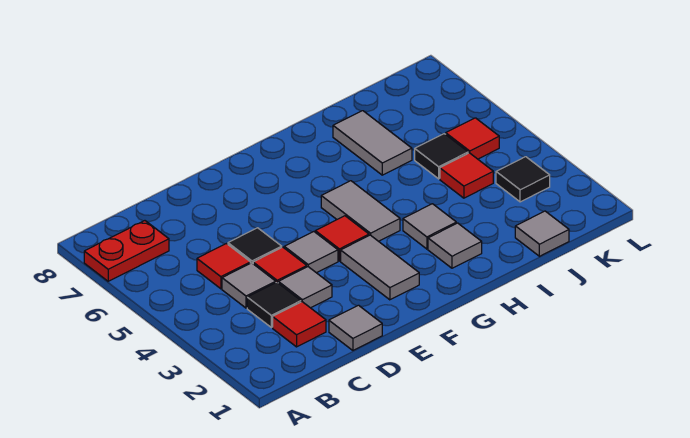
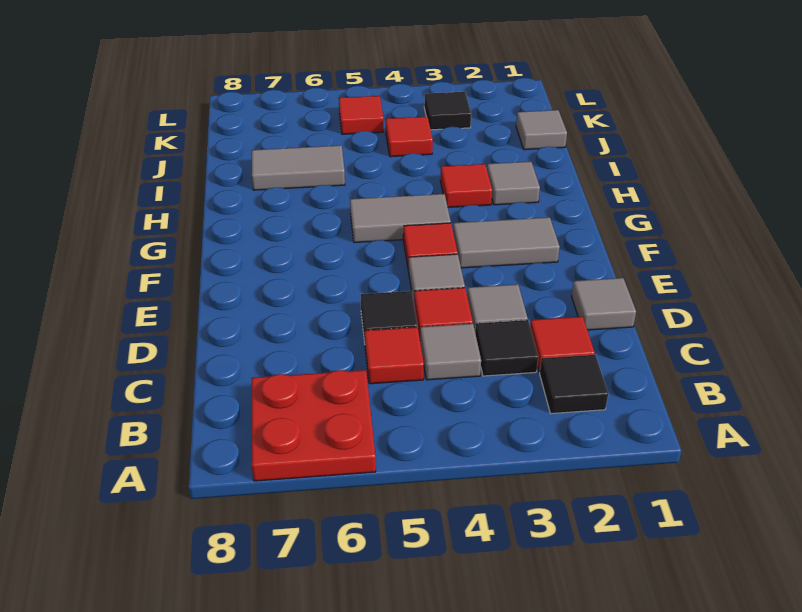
red plate A7:B7 level 1 -> red plate A6:B7 level 1
grey tile H3 level 1 -> red tile H3 level 1
black tile J5 level 1 -> black tile B2 level 1

